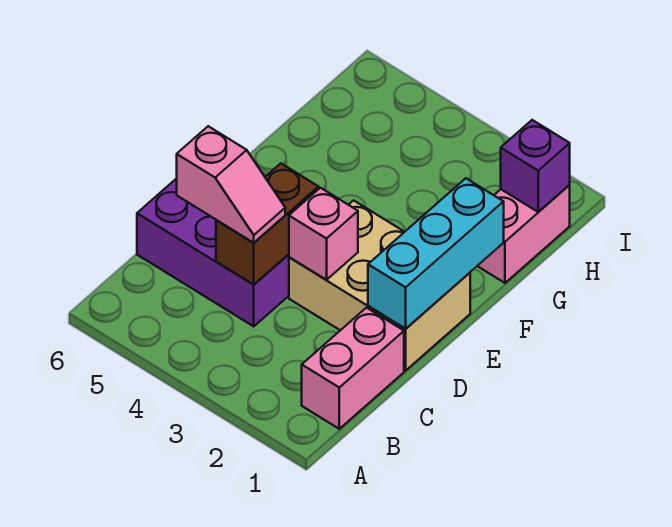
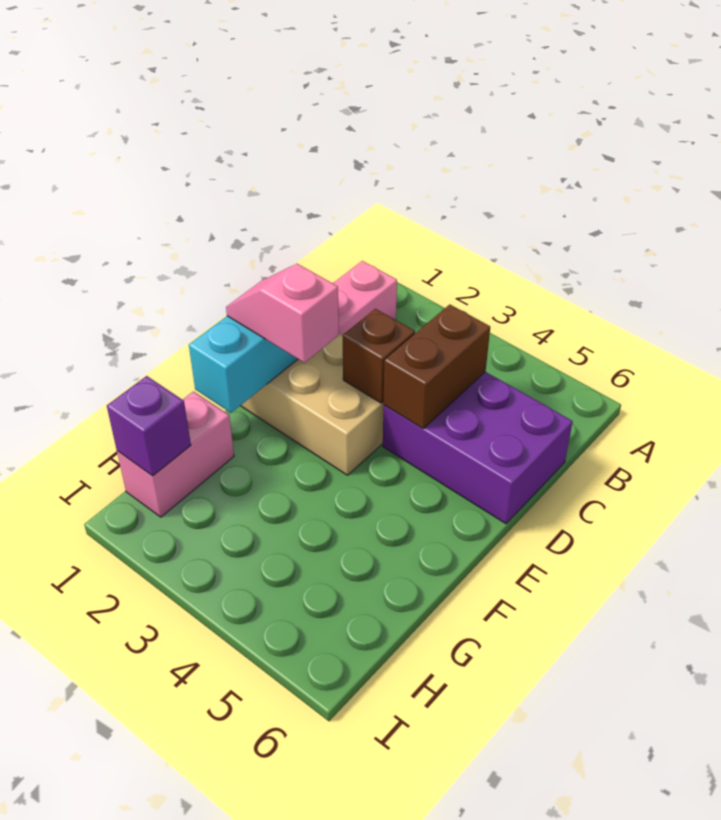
pink slope C4:C5 level 3 top 5 -> pink slope E1:E2 level 3 top 2
pink brick D3 level 2 -> brown brick D3 level 2

